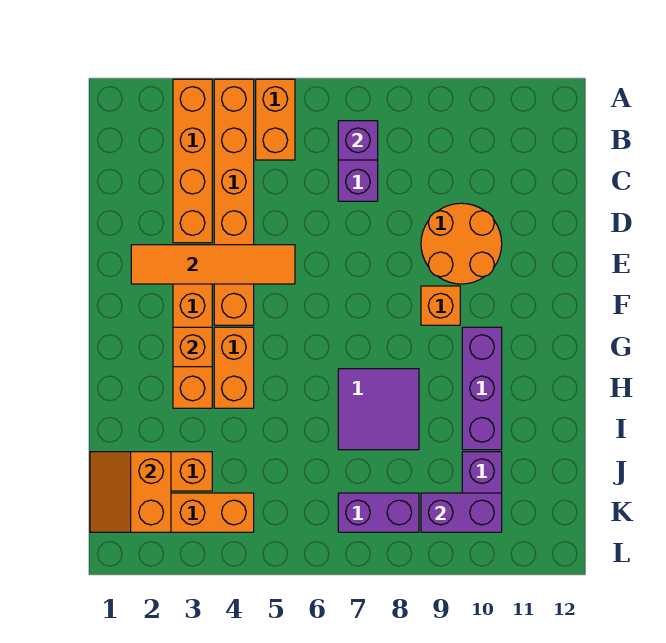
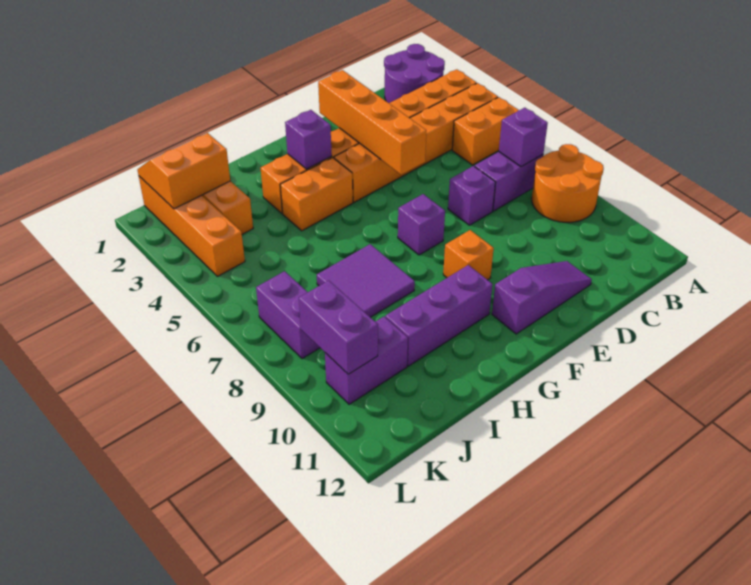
none -> purple round brick A1:B2 level 1
none -> purple brick D7 level 1
orange round brick D9:E10 level 1 -> orange round brick A8:B9 level 1
none -> purple slope D11:F11 level 1 top F
orange tile E2:E5 level 2 -> orange brick E2:E5 level 2
none -> purple brick F7 level 1
orange brick G3 level 2 -> purple brick G3 level 2

